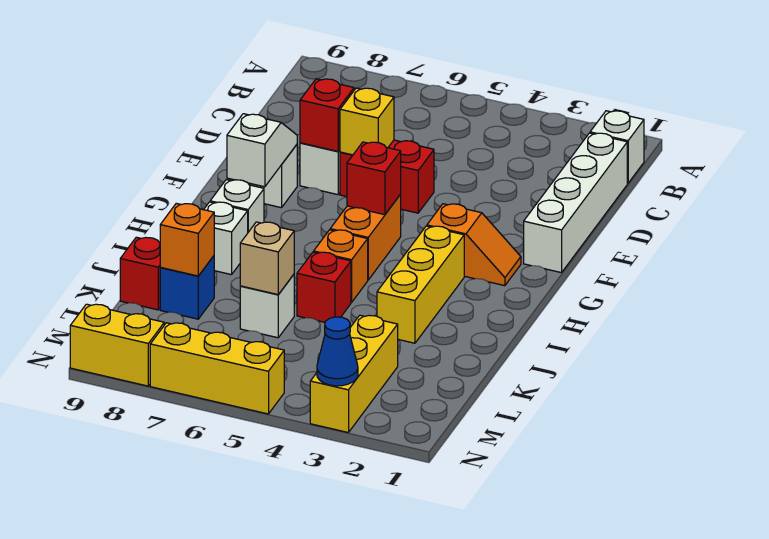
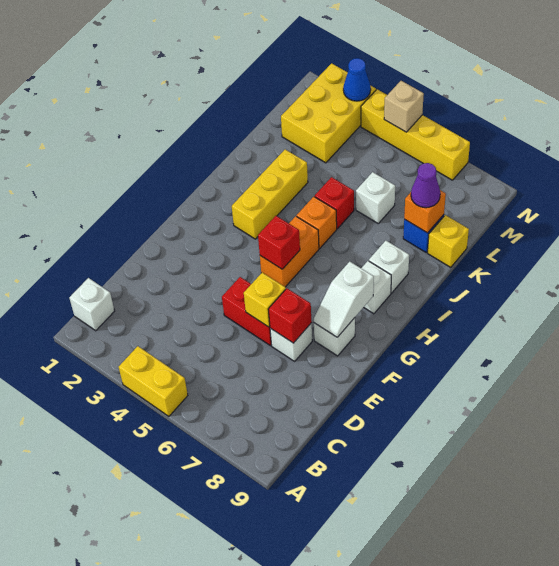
white brick C1:F1 level 1 -> none
orange slope G2:G3 level 1 top 3 -> none
tan brick K6 level 2 -> tan brick N5 level 2
none -> purple cone K8 level 3
red brick K9 level 1 -> yellow brick K9 level 1
yellow brick L3:N3 level 1 -> yellow brick L2:N3 level 1
yellow brick N5:N7 level 1 -> yellow brick N4:N7 level 1
yellow brick N8:N9 level 1 -> yellow brick A4:A5 level 1

